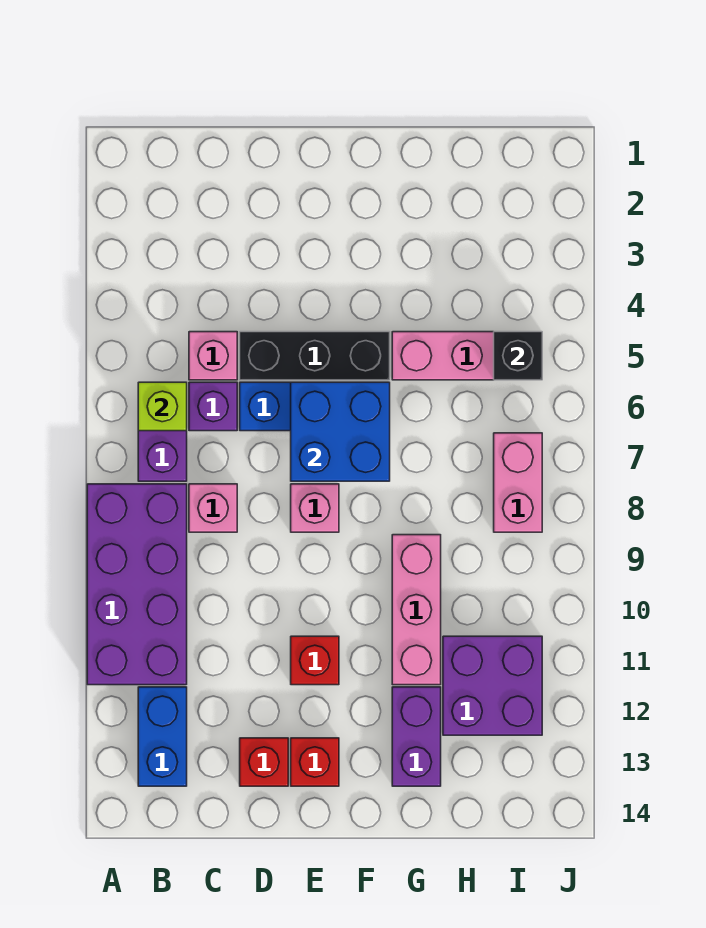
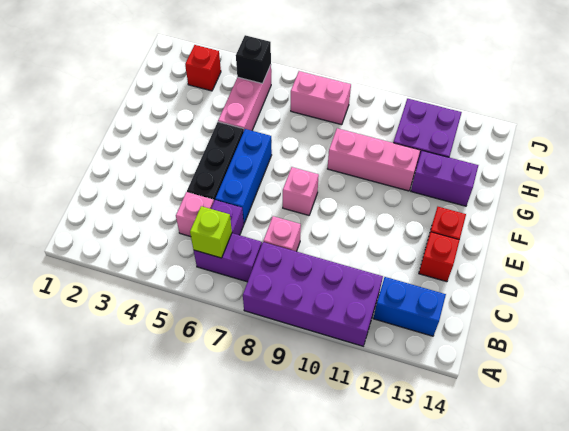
blue brick E6:F7 level 2 -> none
red brick E11 level 1 -> red brick I3 level 1

